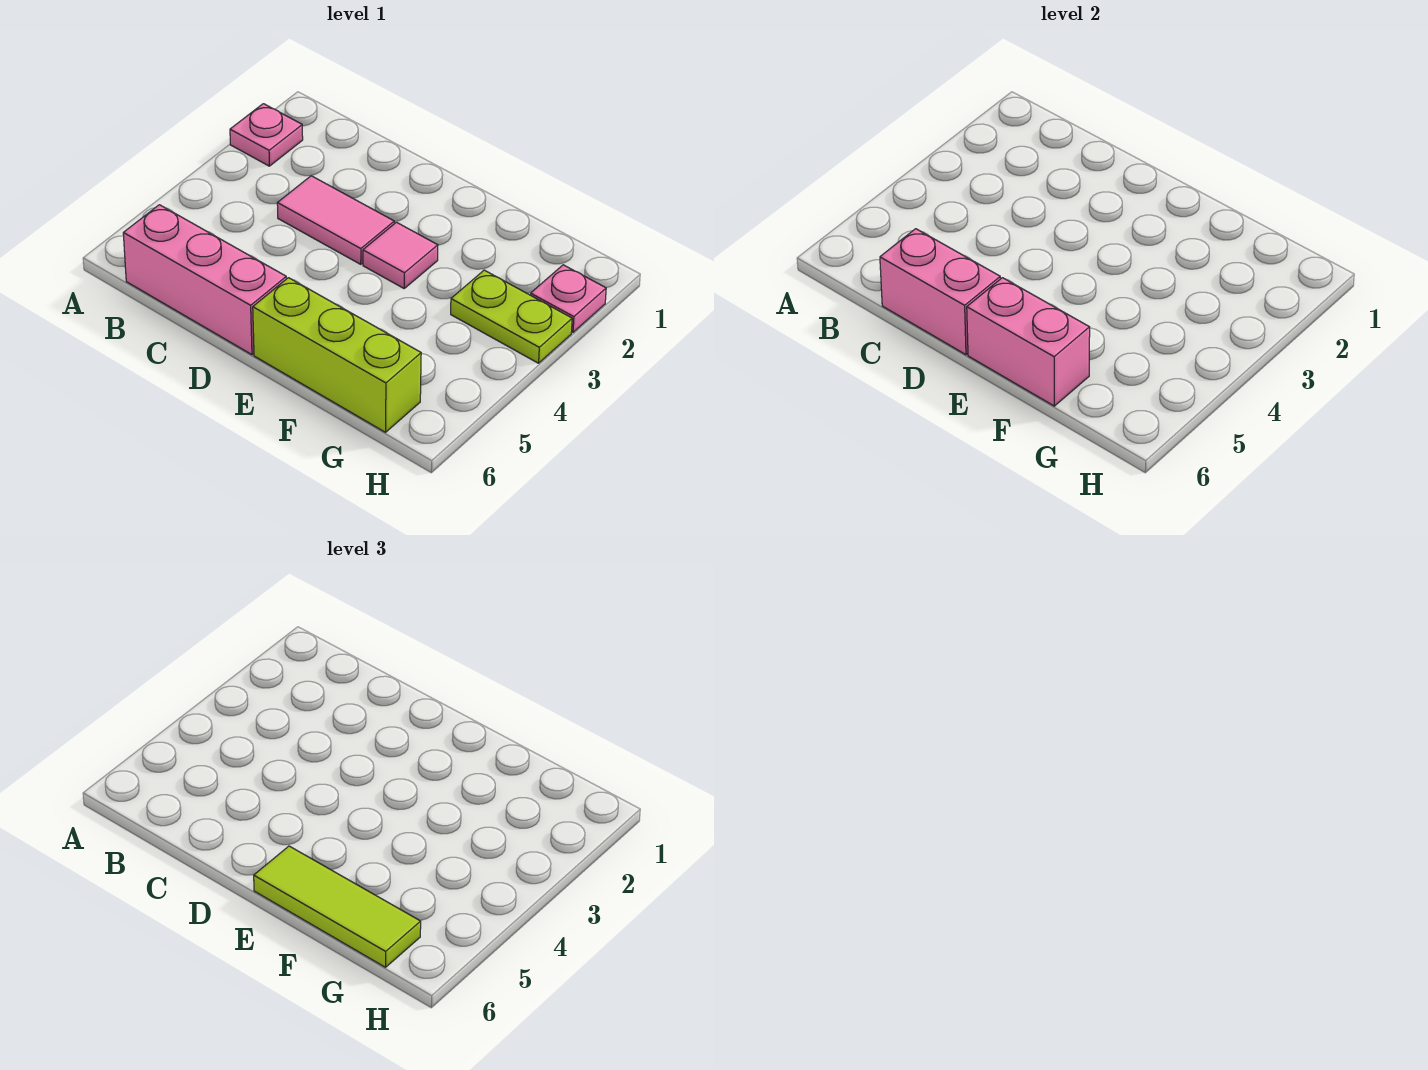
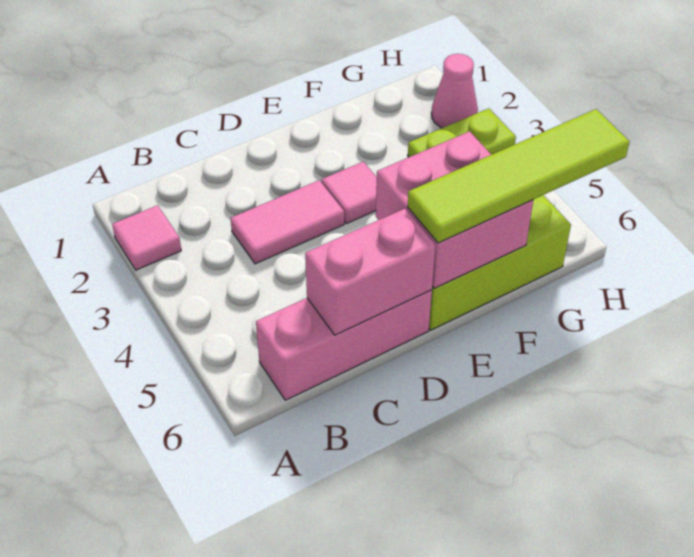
pink plate A2 level 1 -> pink tile A2 level 1
pink brick E6:F6 level 2 -> pink brick E5:F6 level 2
lime tile E6:G6 level 3 -> lime tile E6:H6 level 3
pink plate H2 level 1 -> pink cone H2 level 1

